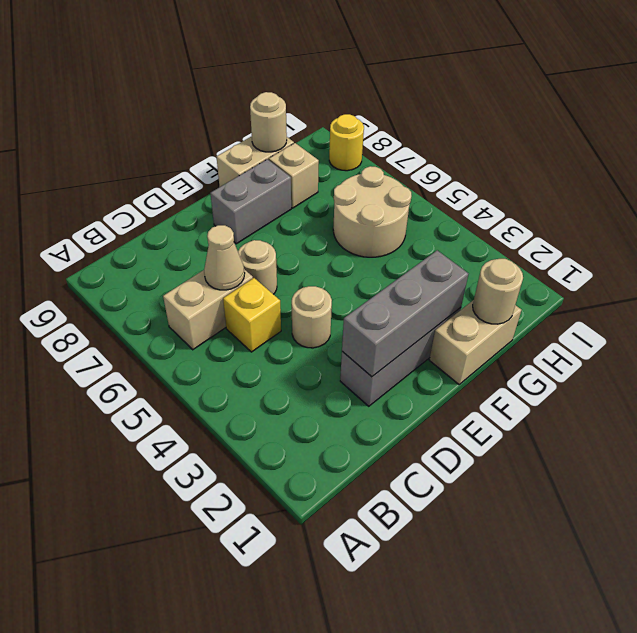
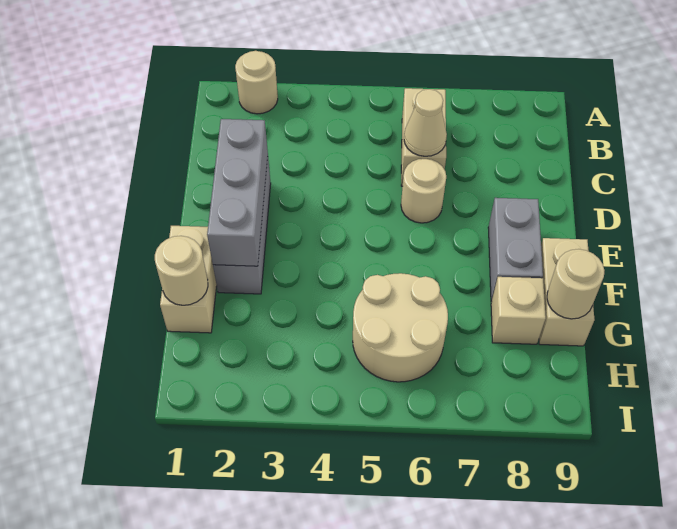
yellow brick C5 level 1 -> none
tan round brick D4 level 1 -> tan round brick A2 level 1
yellow round brick I8 level 1 -> none

